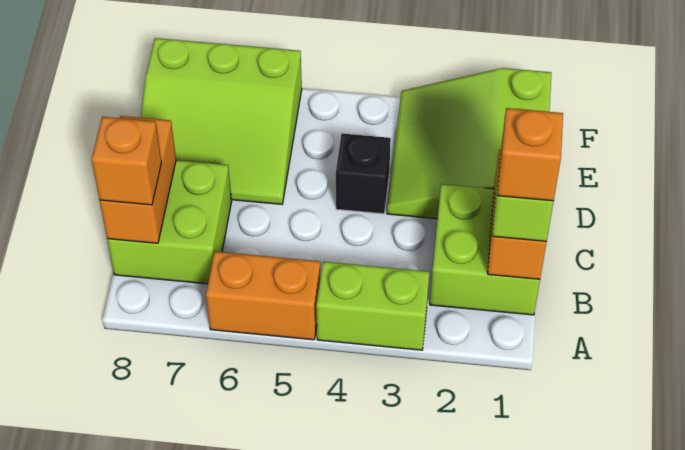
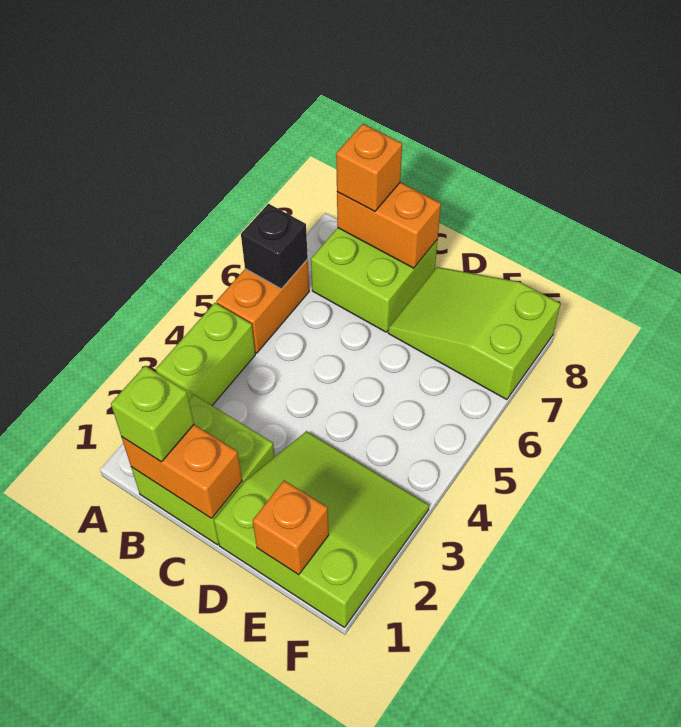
orange brick B1 level 4 -> orange brick E1 level 2
black brick D4 level 1 -> black brick A6 level 2
lime slope D6:F8 level 1 top F -> lime slope D7:F8 level 1 top F

